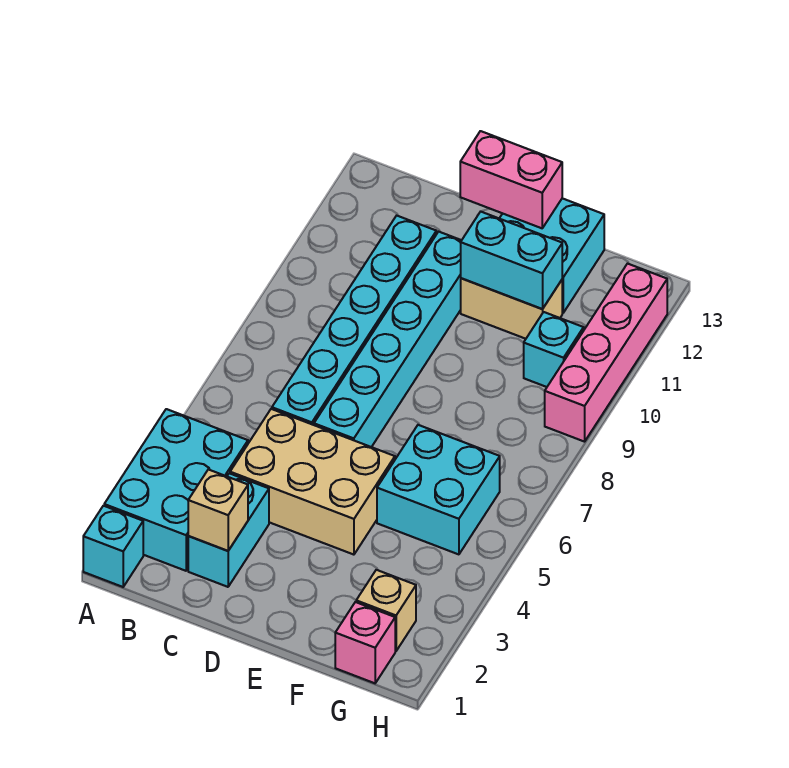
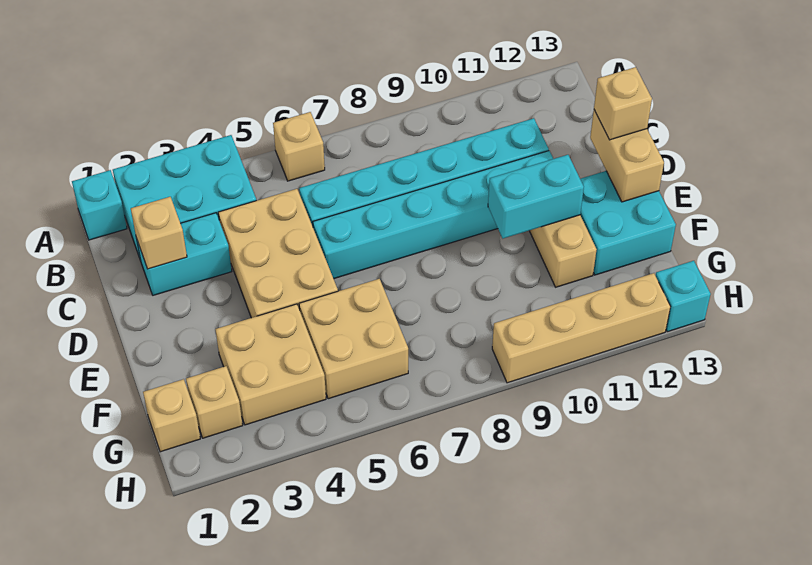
none -> tan brick A6 level 1
pink brick D13:E13 level 2 -> tan brick D13:E13 level 2
none -> tan brick D13 level 3
cyan brick E11:F11 level 2 -> cyan brick E10:E11 level 2
none -> tan brick F3:G4 level 1
cyan brick F5:G6 level 1 -> tan brick F5:G6 level 1
pink brick G1 level 1 -> tan brick G1 level 1
cyan brick G10 level 1 -> cyan brick H13 level 1
pink brick H9:H12 level 1 -> tan brick H9:H12 level 1

